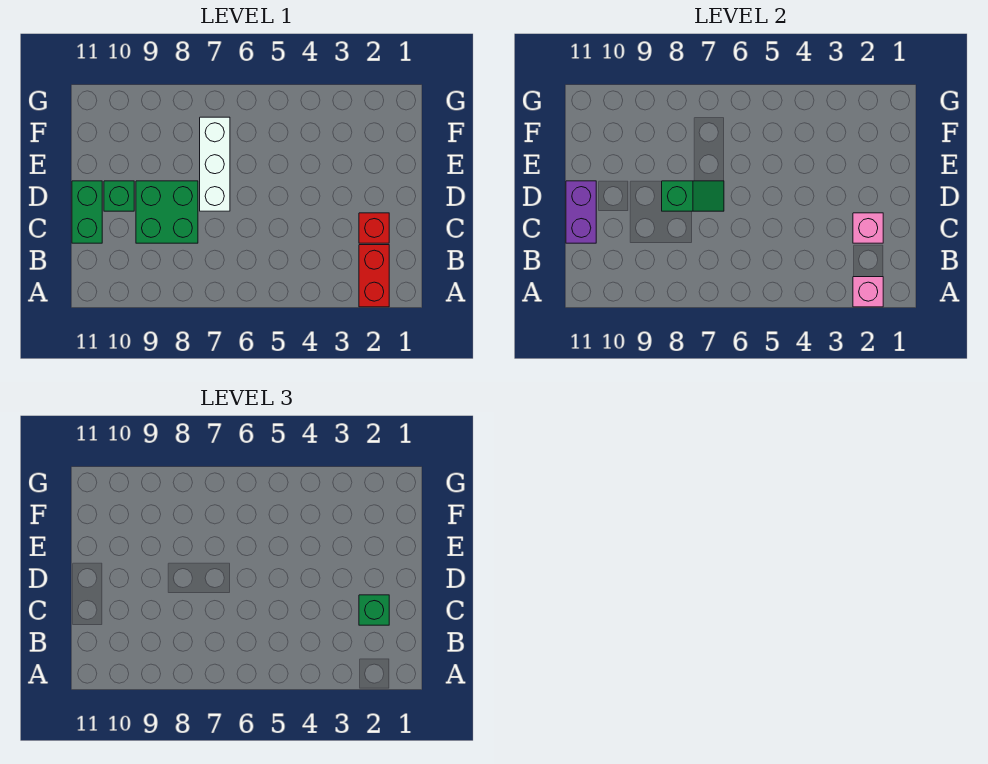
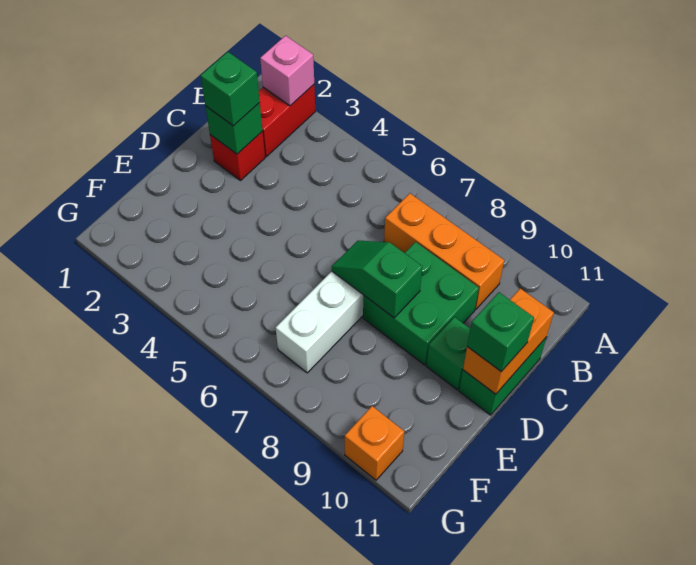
none -> orange brick B7:B9 level 1
pink brick C2 level 2 -> green brick C2 level 2
purple brick C11:D11 level 2 -> orange brick C11:D11 level 2
none -> green brick D11 level 3
none -> orange brick G10 level 1

